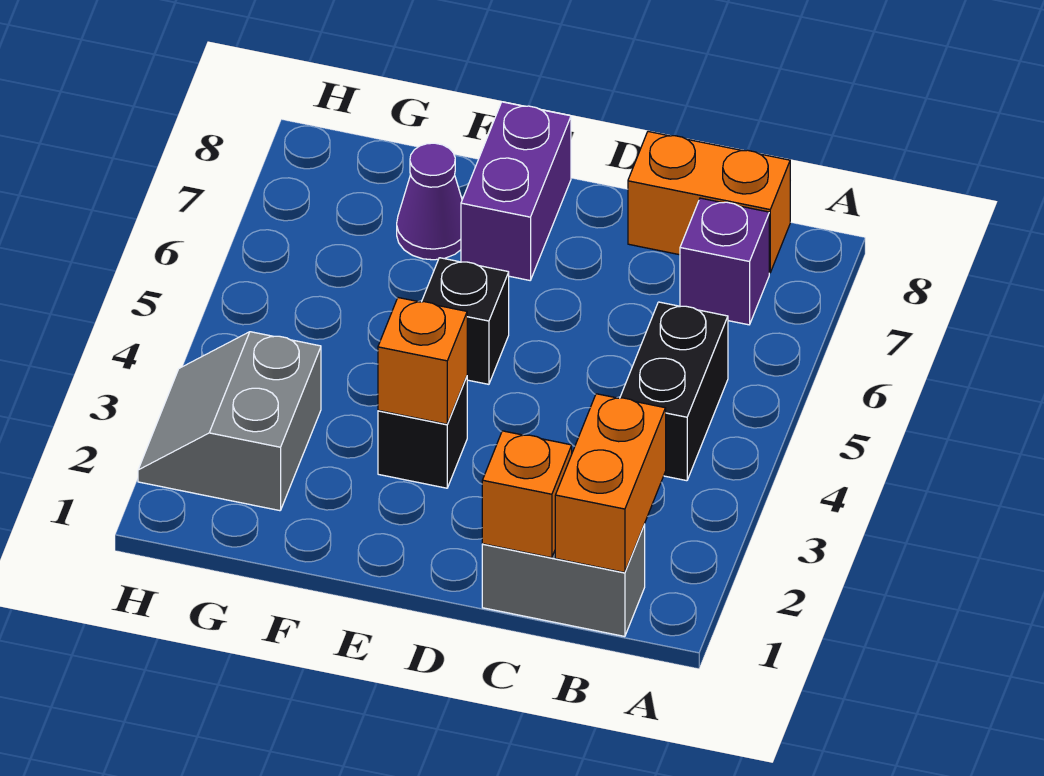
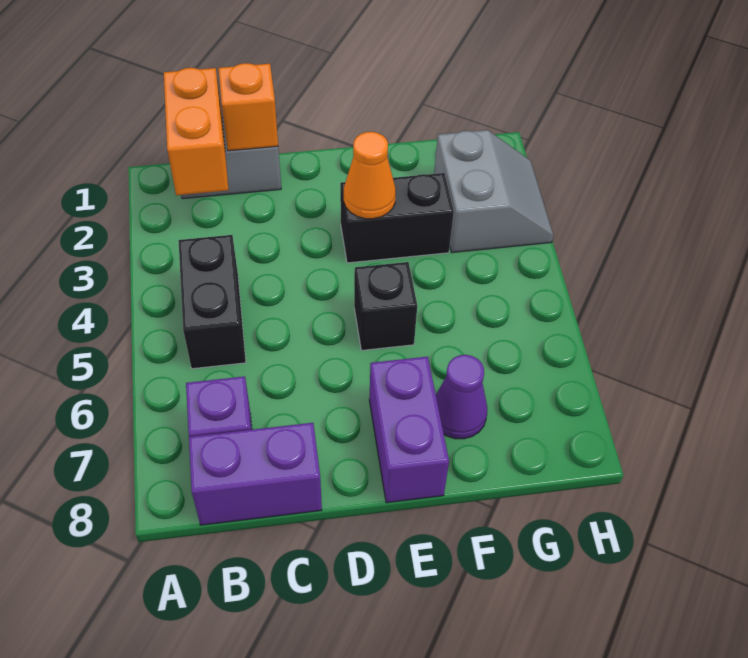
orange brick B8:C8 level 1 -> purple brick B8:C8 level 1
black brick E3 level 1 -> black brick E3:F3 level 1
orange brick E3 level 2 -> orange cone E3 level 2

